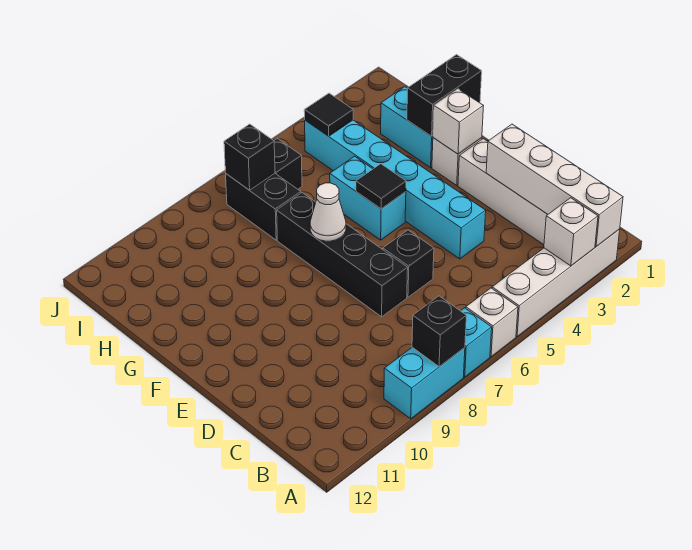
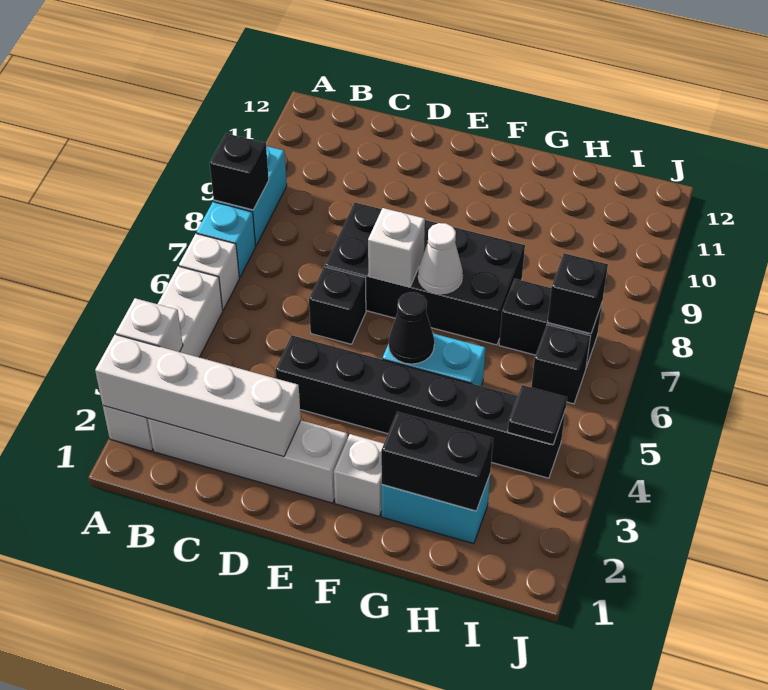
cyan brick D4:I4 level 1 -> black brick D4:I4 level 1
black brick D7:G7 level 1 -> black brick D7:G8 level 1
white brick F2 level 2 -> white brick E7 level 2
black tile F5 level 2 -> black cone F5 level 2
black brick G1:G2 level 2 -> black brick G2:H2 level 2

